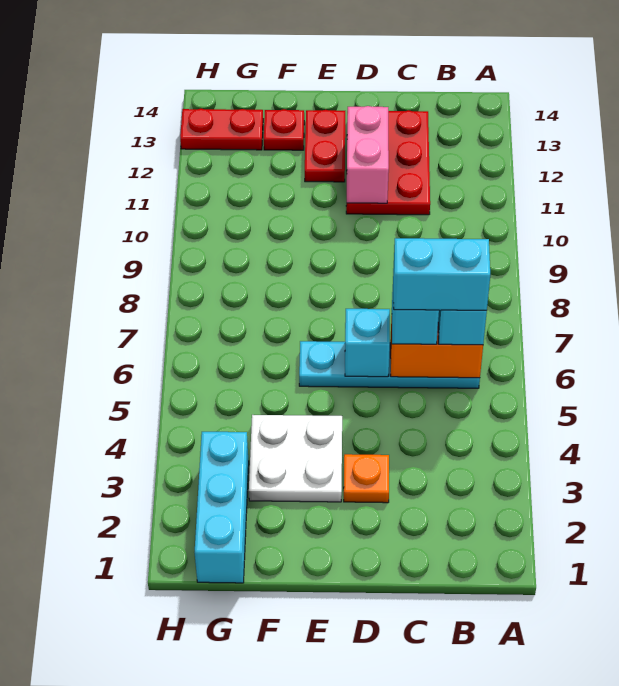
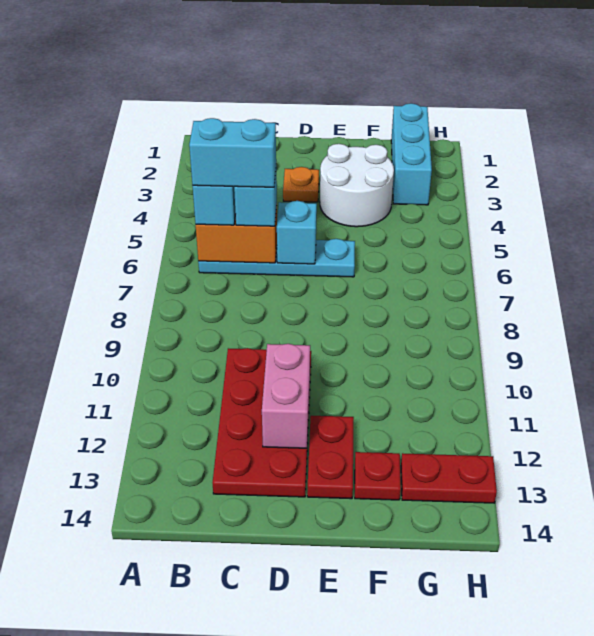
red plate C11:D13 level 1 -> red plate C10:D13 level 1
white plate E3:F4 level 1 -> white round brick E3:F4 level 1

